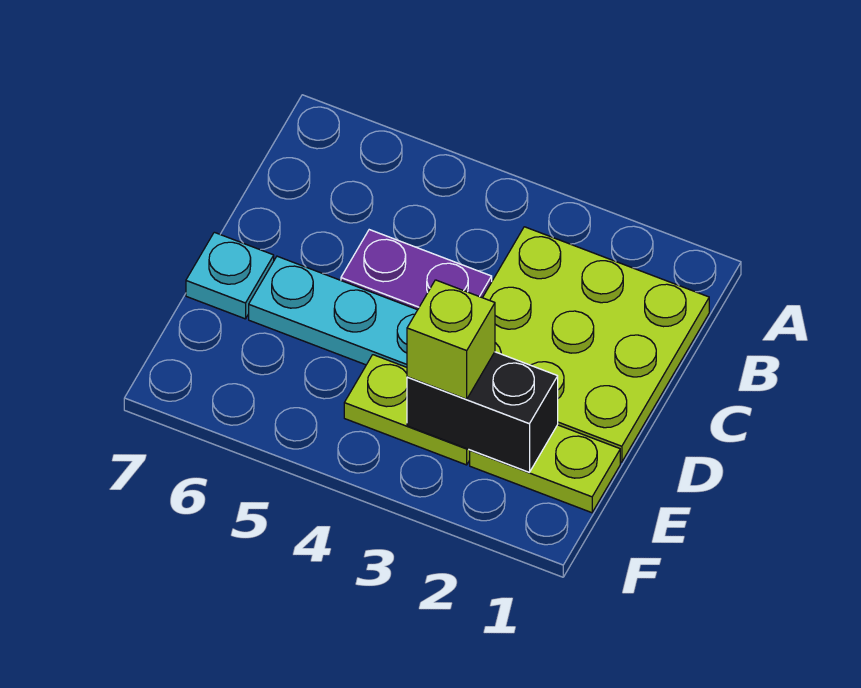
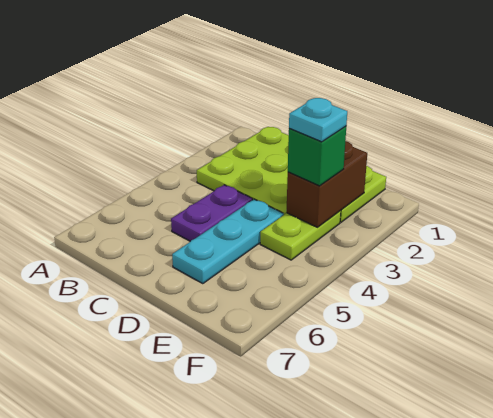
cyan plate D7 level 1 -> cyan plate E3 level 4
black brick E2:E3 level 2 -> brown brick E2:E3 level 2
lime brick E3 level 3 -> green brick E3 level 3

